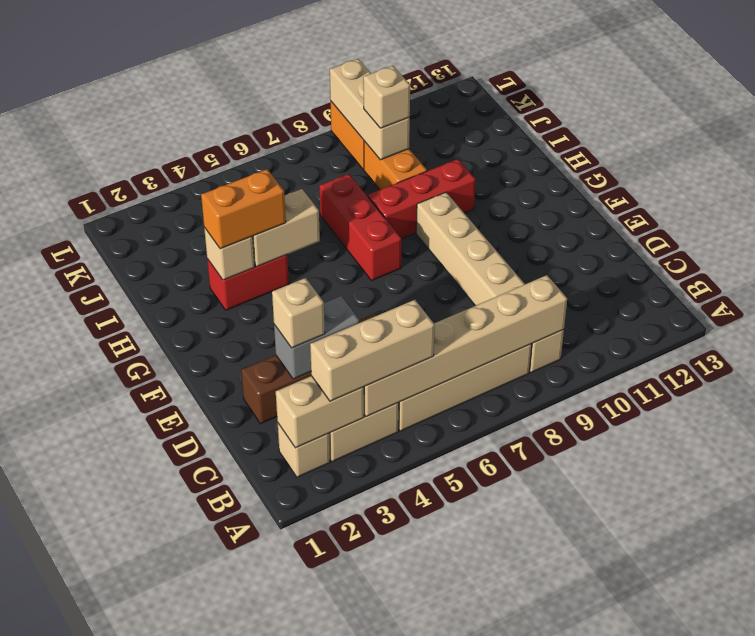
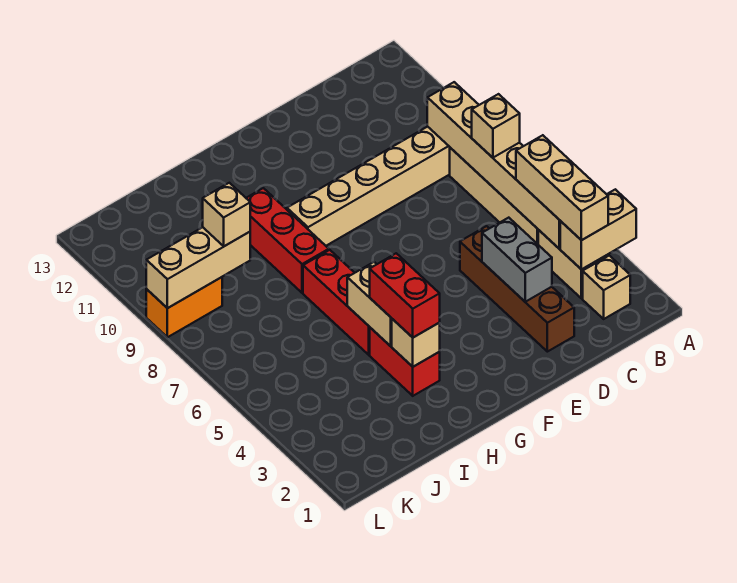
tan brick B2:B3 level 2 -> tan brick A3:B3 level 2
tan brick D3 level 3 -> tan brick B7 level 3
red brick G7:I7 level 1 -> red brick H5:H7 level 1
orange brick H3:H4 level 3 -> red brick H3:H4 level 3
orange brick I9:J9 level 1 -> none

